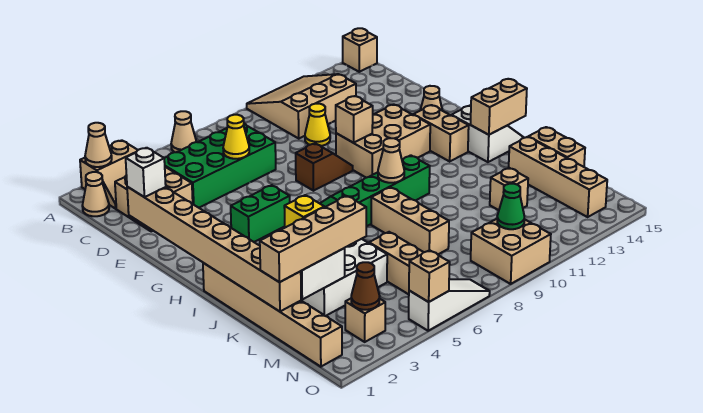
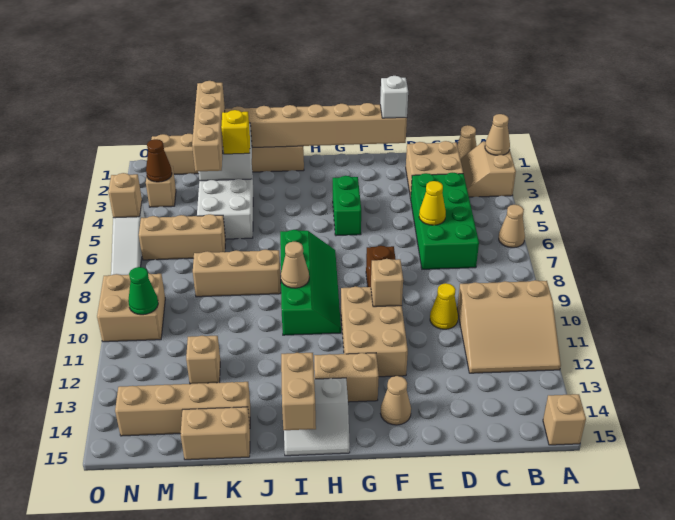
tan slope A10:C12 level 1 top C -> tan slope A10:C12 level 1 top 10

